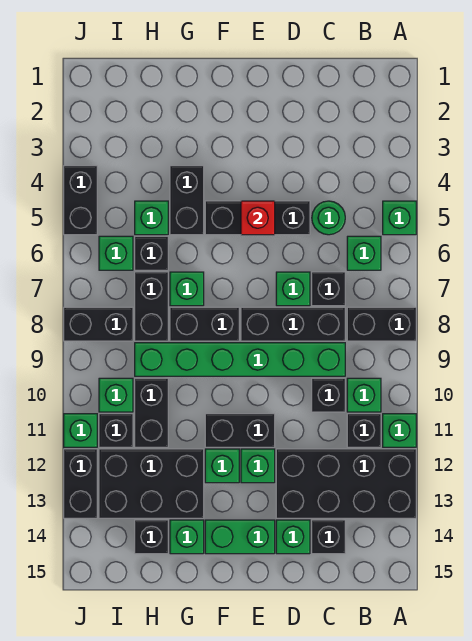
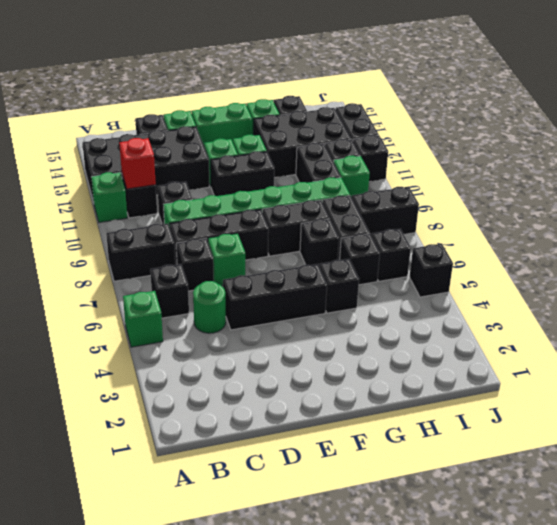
green brick B6 level 1 -> black brick B6 level 1
green brick B10 level 1 -> none
red brick E5 level 2 -> red brick B11 level 2
black brick G4:G5 level 1 -> black brick G5 level 1
green brick G7 level 1 -> black brick G7 level 1
green brick H5 level 1 -> none
green brick I6 level 1 -> black brick I6 level 1
black brick J4:J5 level 1 -> black brick J5 level 1
green brick J11 level 1 -> black brick J11 level 1

